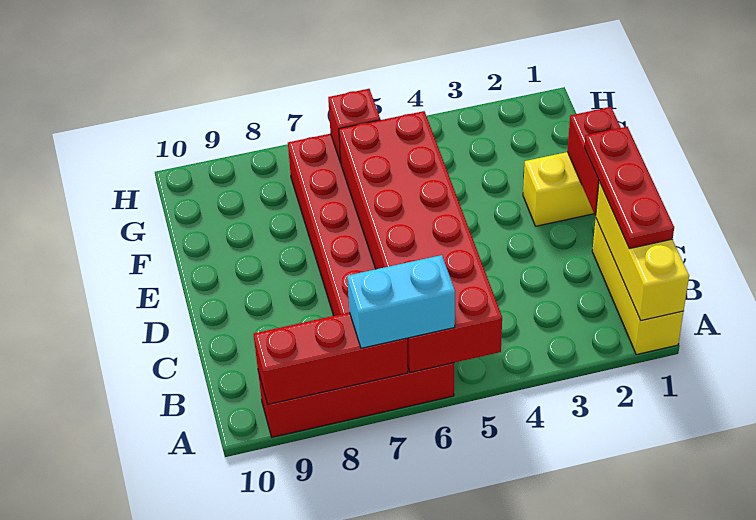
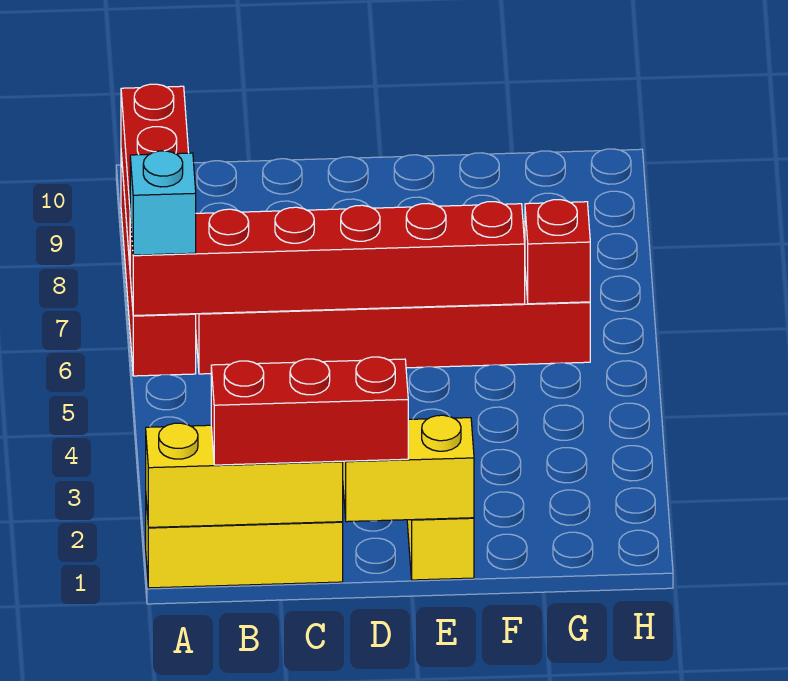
red brick A5:F6 level 2 -> red brick A6:F6 level 2
cyan brick A6:A7 level 3 -> cyan brick A6 level 3
red plate B1:D1 level 3 -> red brick B1:D1 level 3
red brick D1:E1 level 2 -> yellow brick D1:E1 level 2

